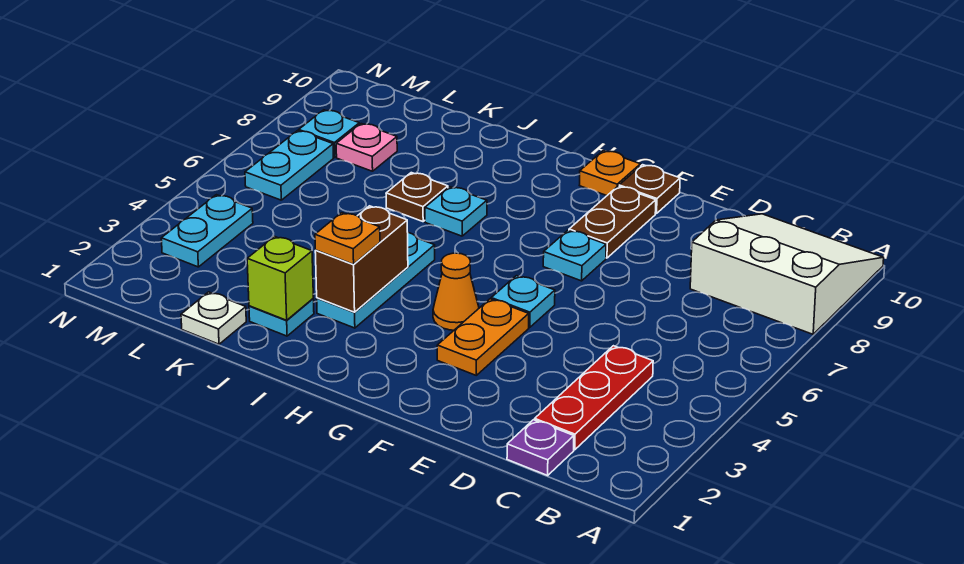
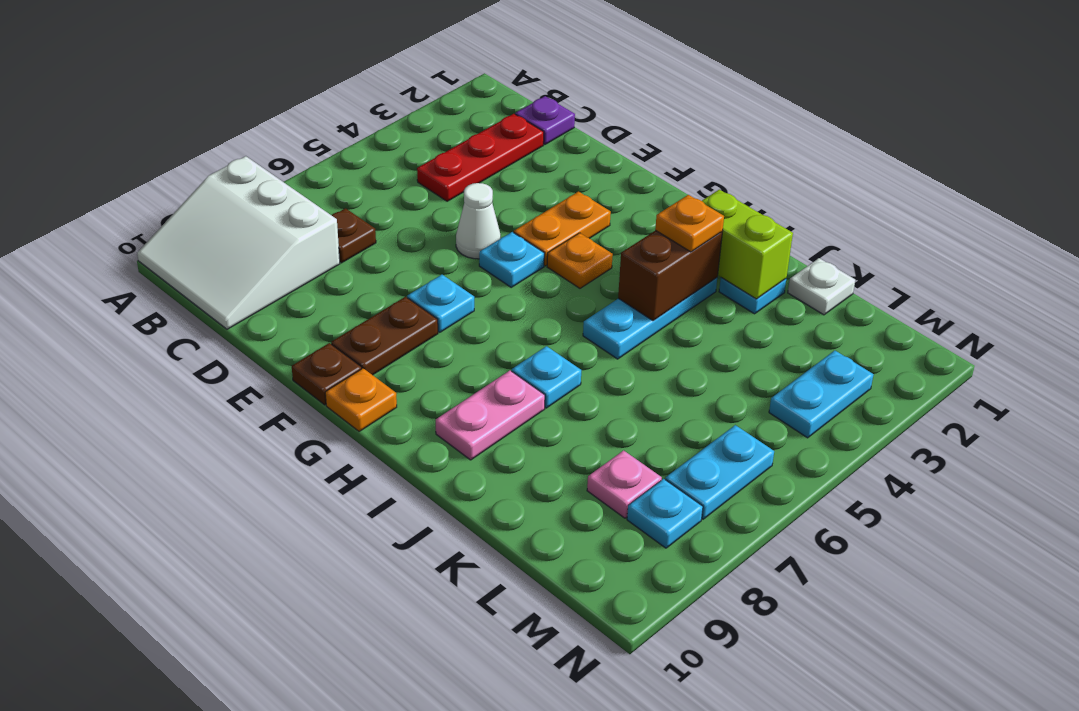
none -> white cone E5 level 1
orange cone G4 level 1 -> orange plate G4 level 1
none -> pink plate I8:I9 level 1
lime brick J2 level 2 -> lime brick I2:J2 level 2
brown plate J7 level 1 -> brown plate C7 level 1

